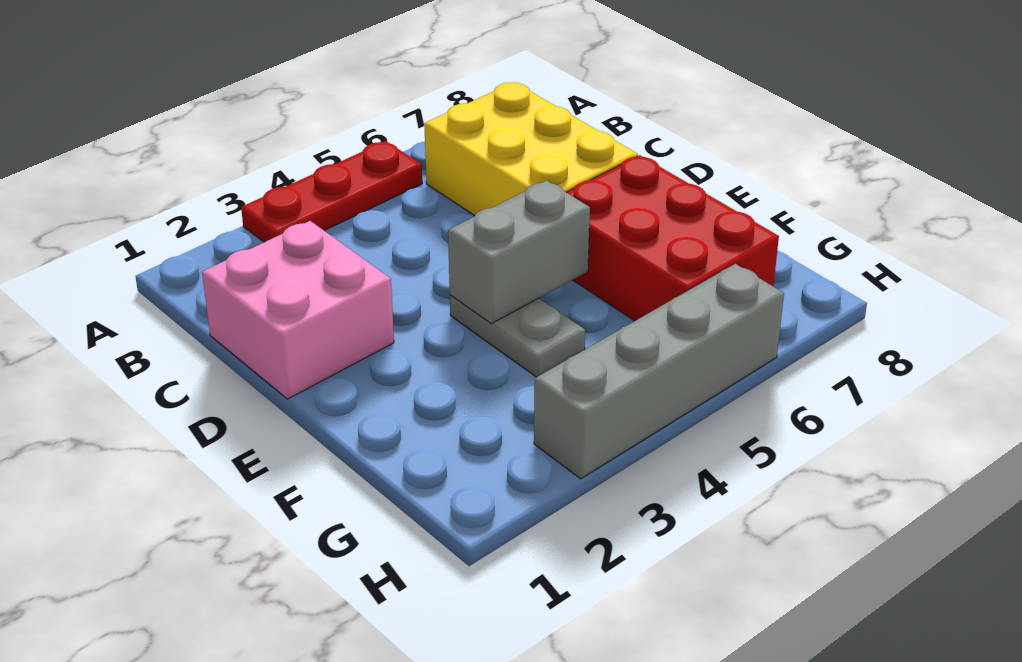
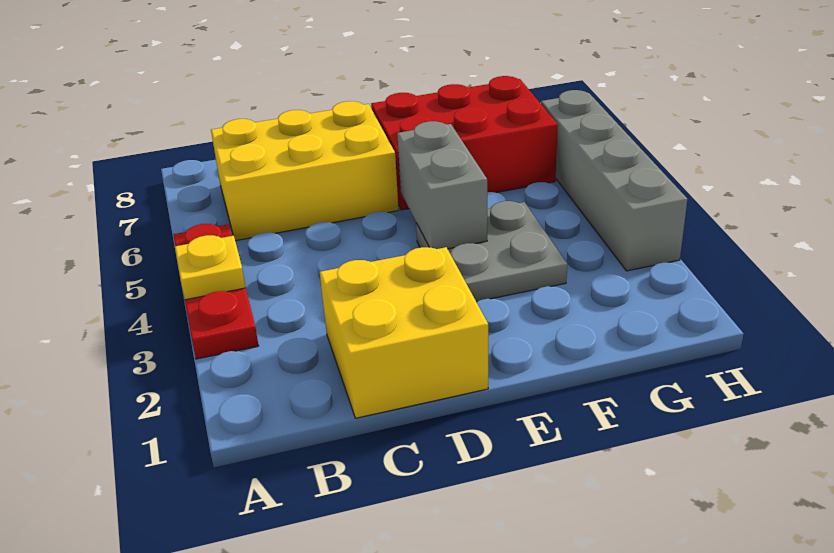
none -> yellow plate A4 level 2
pink brick C1:D2 level 1 -> yellow brick C1:D2 level 1
grey plate E4:F4 level 1 -> grey plate E3:F4 level 1

